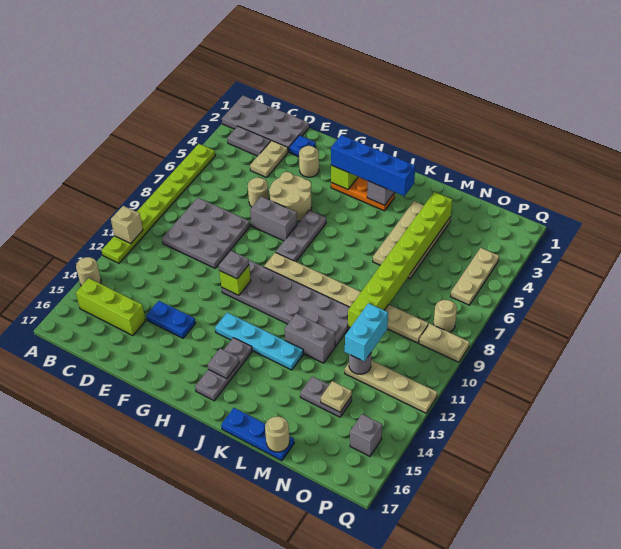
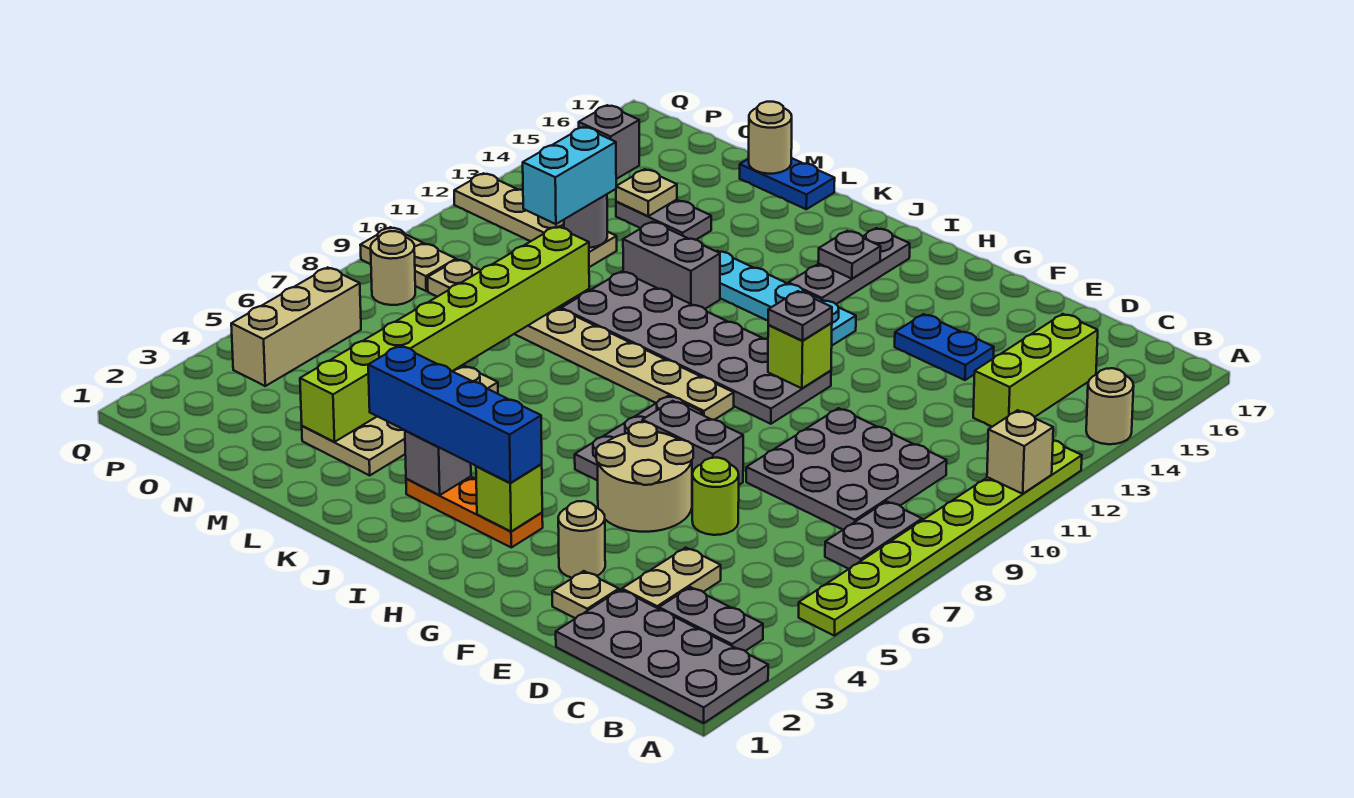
none -> grey plate B7:B8 level 1
lime brick B15:D15 level 1 -> lime brick C13:C15 level 1
blue plate E2 level 1 -> tan plate E2 level 1
tan round brick E6 level 1 -> lime round brick E6 level 1
blue plate K17:M17 level 1 -> blue plate L17:M17 level 1
tan plate P4:P6 level 1 -> tan brick P4:P6 level 1

